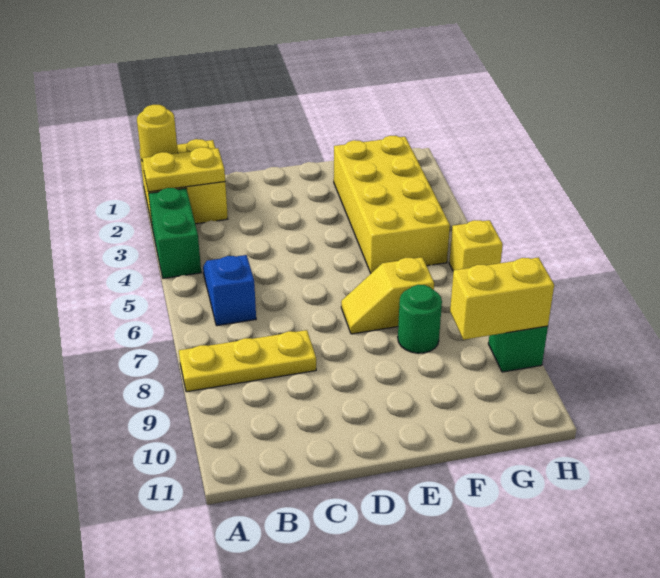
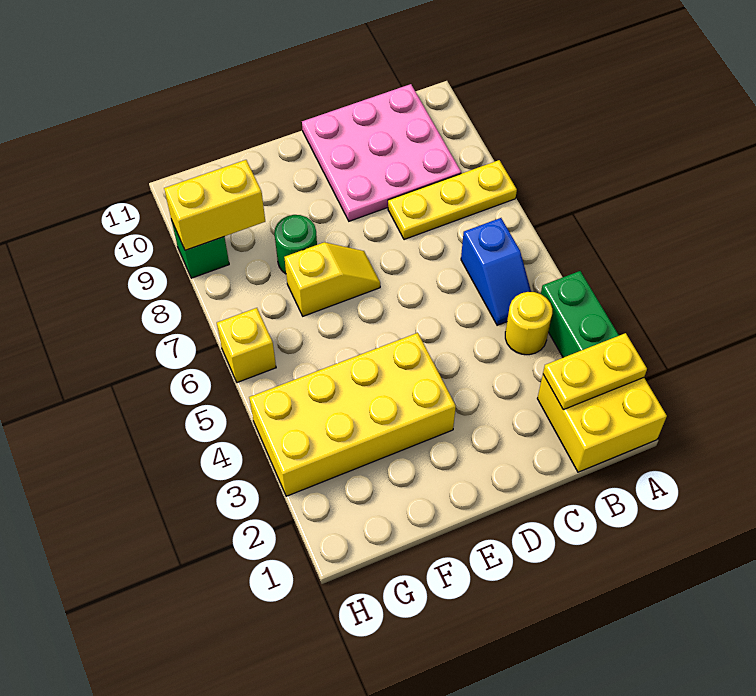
yellow round brick A1 level 2 -> yellow round brick B4 level 1
none -> pink plate B9:D11 level 1
yellow brick F2:G5 level 1 -> yellow brick E3:H4 level 1

